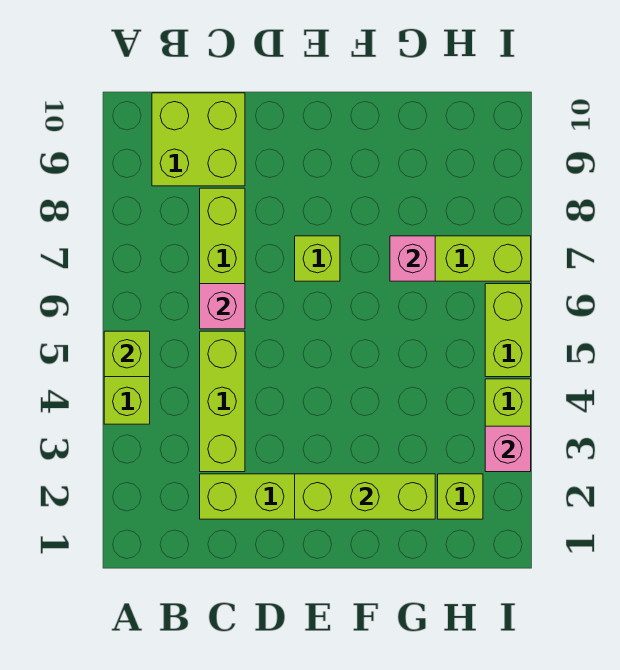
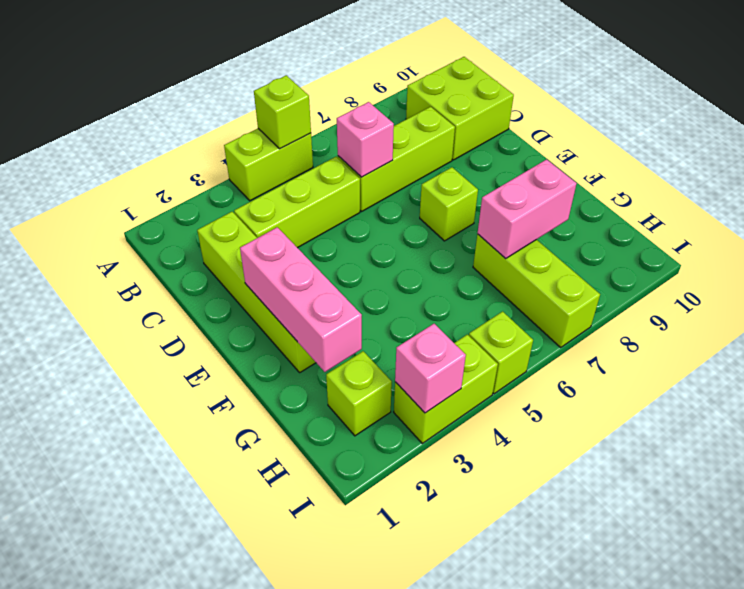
lime brick E2:G2 level 2 -> pink brick E2:G2 level 2
pink brick G7 level 2 -> pink brick G7:G8 level 2
lime brick I5:I6 level 1 -> lime brick I5 level 1

